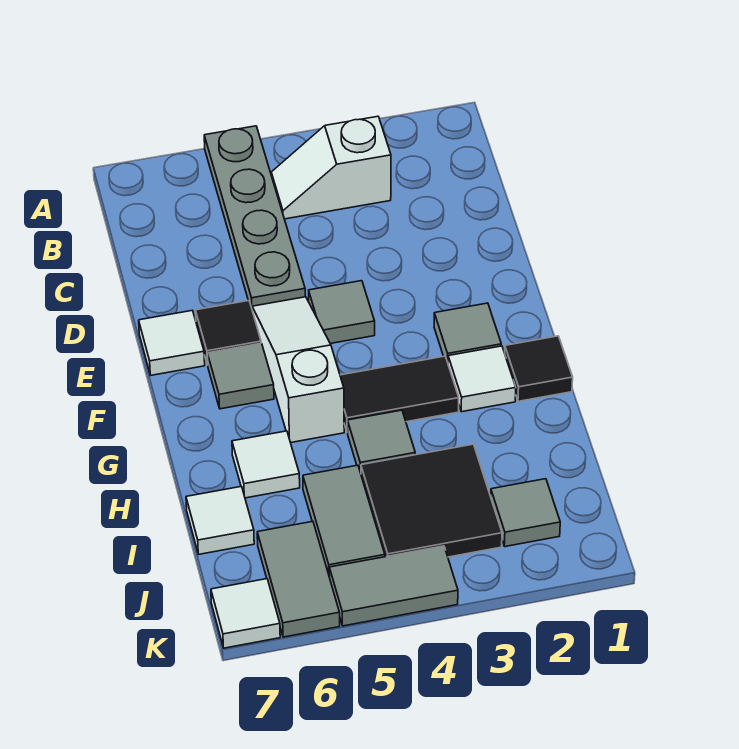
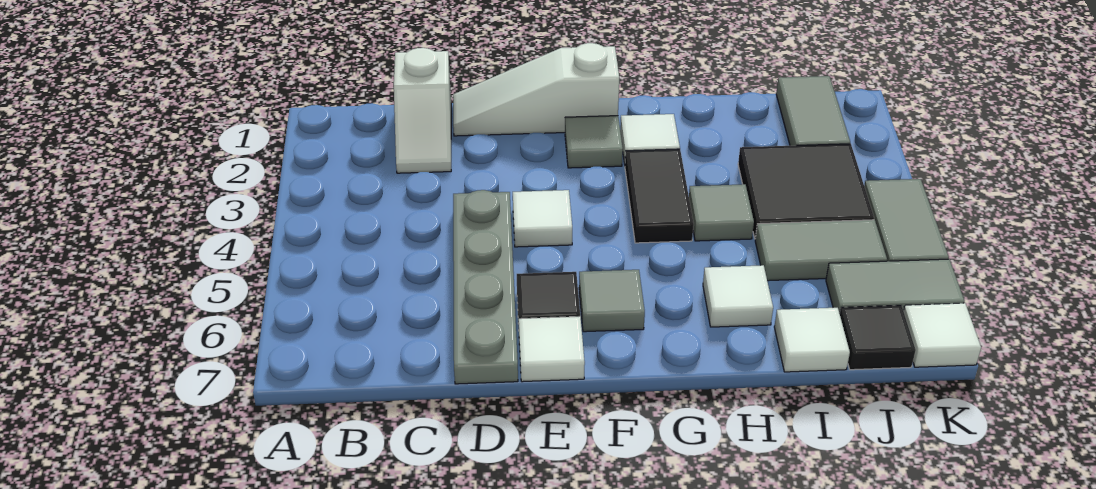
grey plate A5:D5 level 1 -> grey plate D4:D7 level 1
white slope B3:B4 level 1 top 3 -> white slope C1:C2 level 1 top 1
grey tile E4 level 1 -> white tile E4 level 1
white slope E5:G5 level 1 top G -> white slope D1:F1 level 1 top F
black tile G1 level 1 -> black tile J7 level 1
grey tile J2 level 1 -> grey tile J1:J2 level 1

